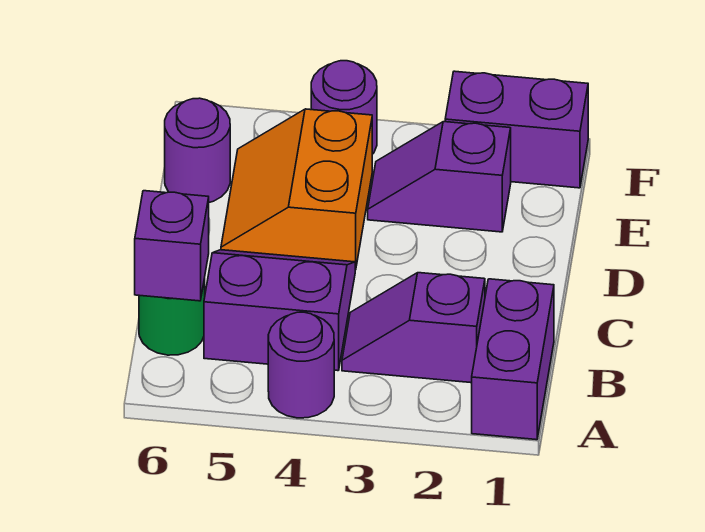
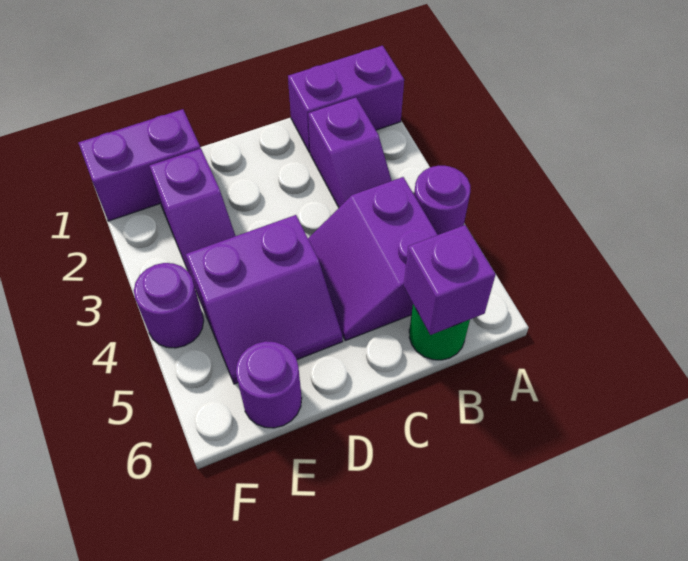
orange slope D4:E5 level 1 top 4 -> purple slope D4:E5 level 1 top 4
purple brick F1:F2 level 1 -> purple brick E1:F1 level 1

